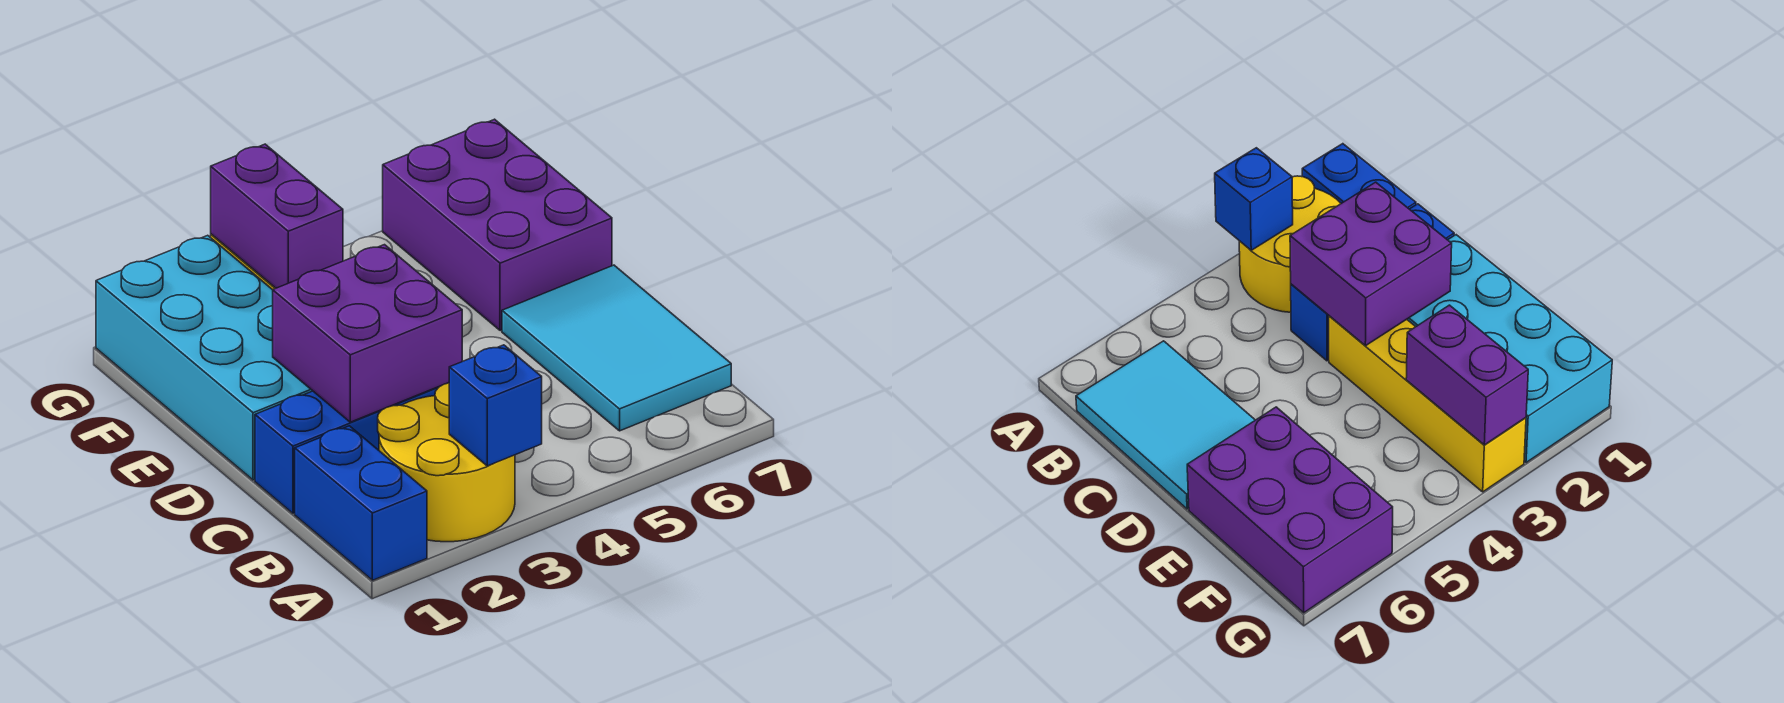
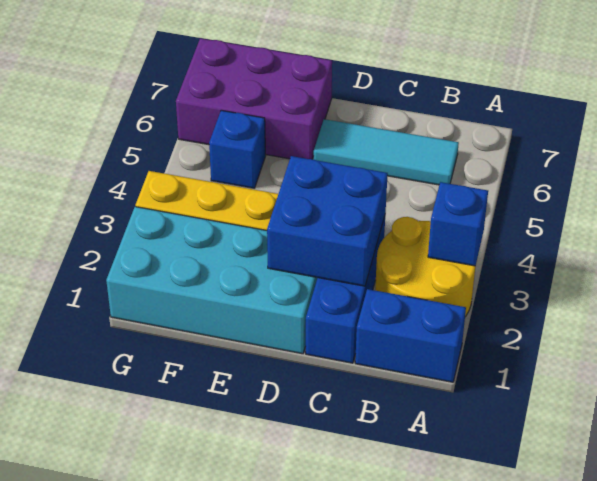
cyan tile B6:D7 level 1 -> cyan tile B6:D6 level 1
purple brick C2:D3 level 2 -> blue brick C2:D3 level 2
purple brick F3:G3 level 2 -> none
none -> blue brick F5 level 1

